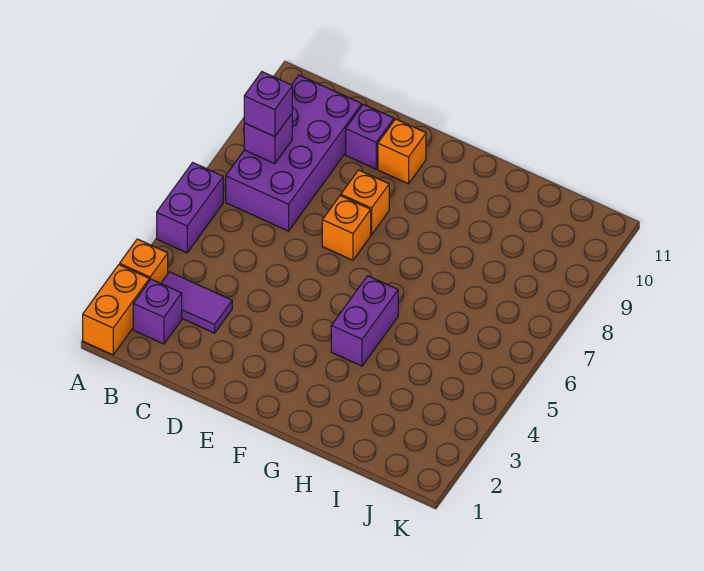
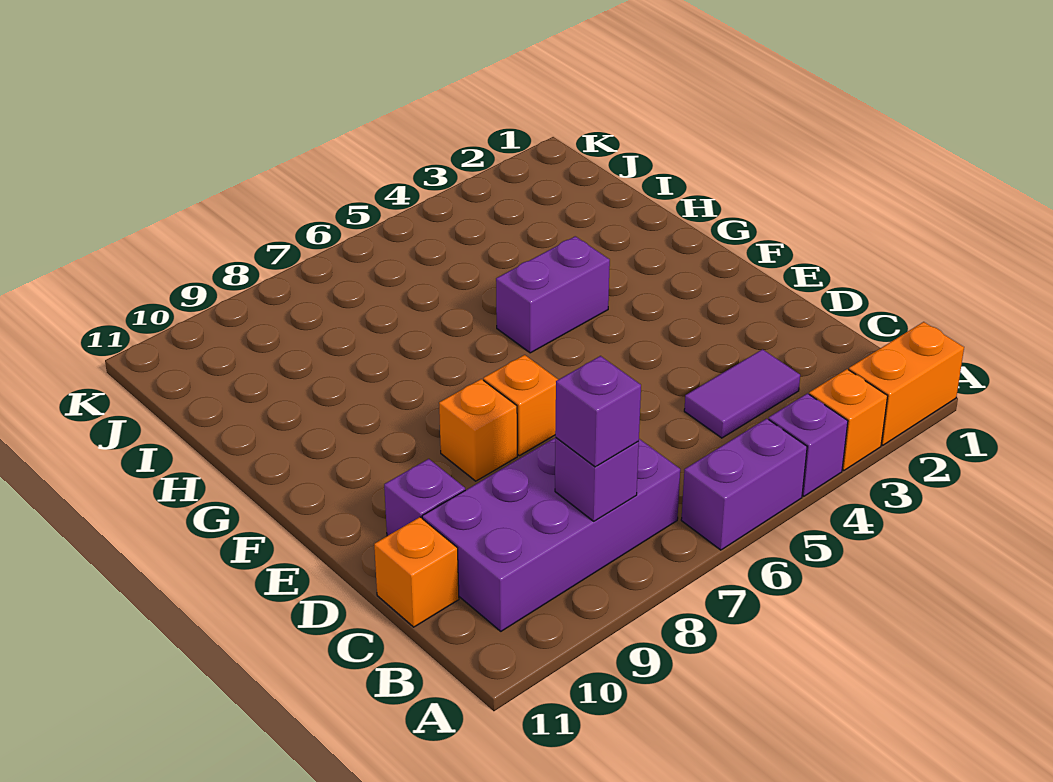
purple brick B2 level 1 -> purple brick A4 level 1
purple tile B3:C3 level 1 -> purple tile C3:C4 level 1
orange brick E10 level 1 -> orange brick C11 level 1

